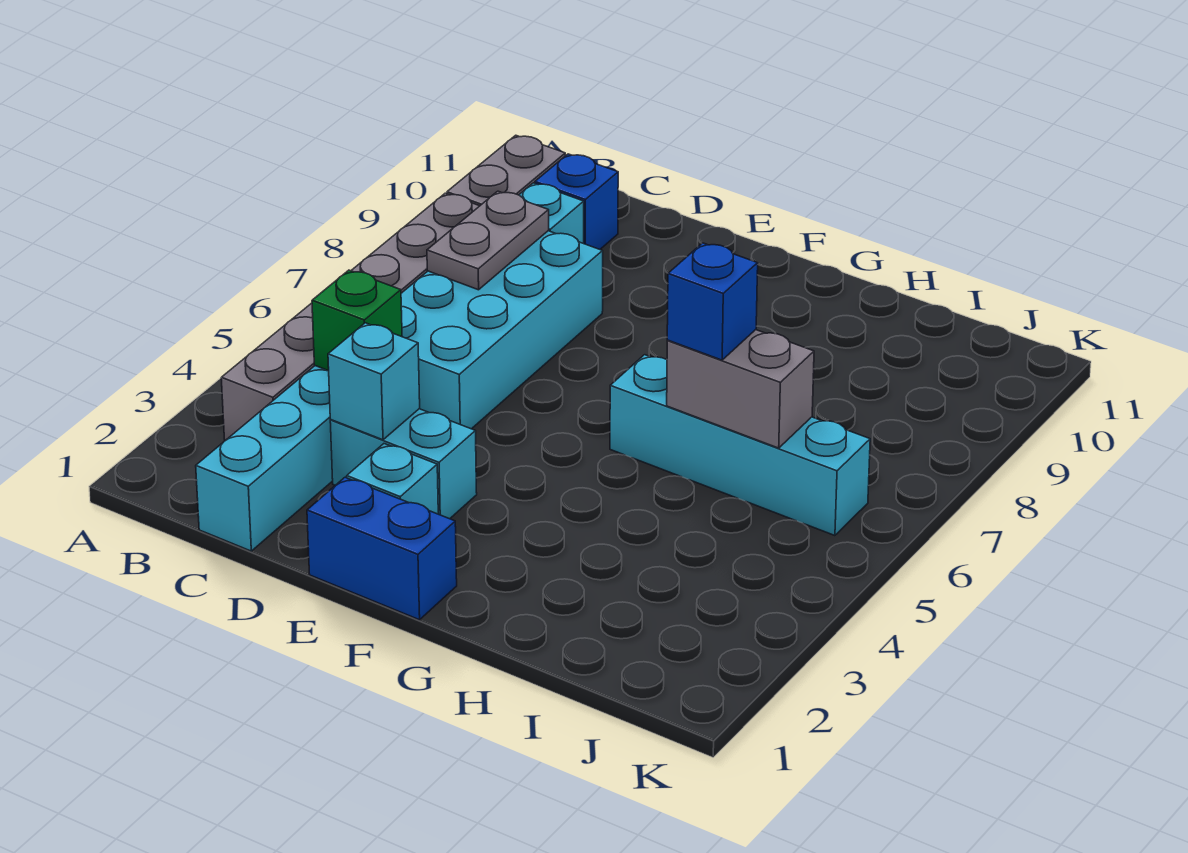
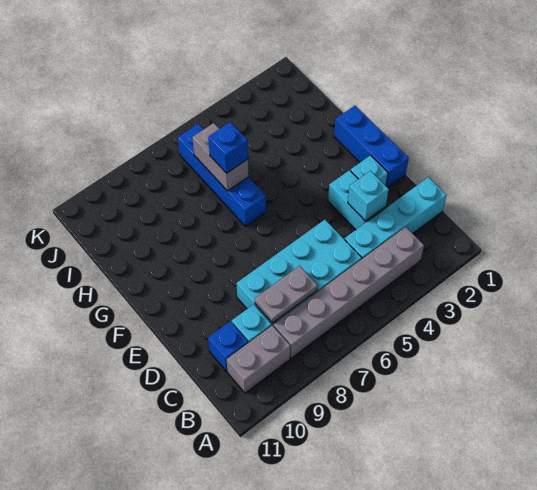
green brick C4 level 2 -> none
blue brick E1:F1 level 1 -> blue brick E1:G1 level 1
cyan brick G6:J6 level 1 -> blue brick G6:J6 level 1

